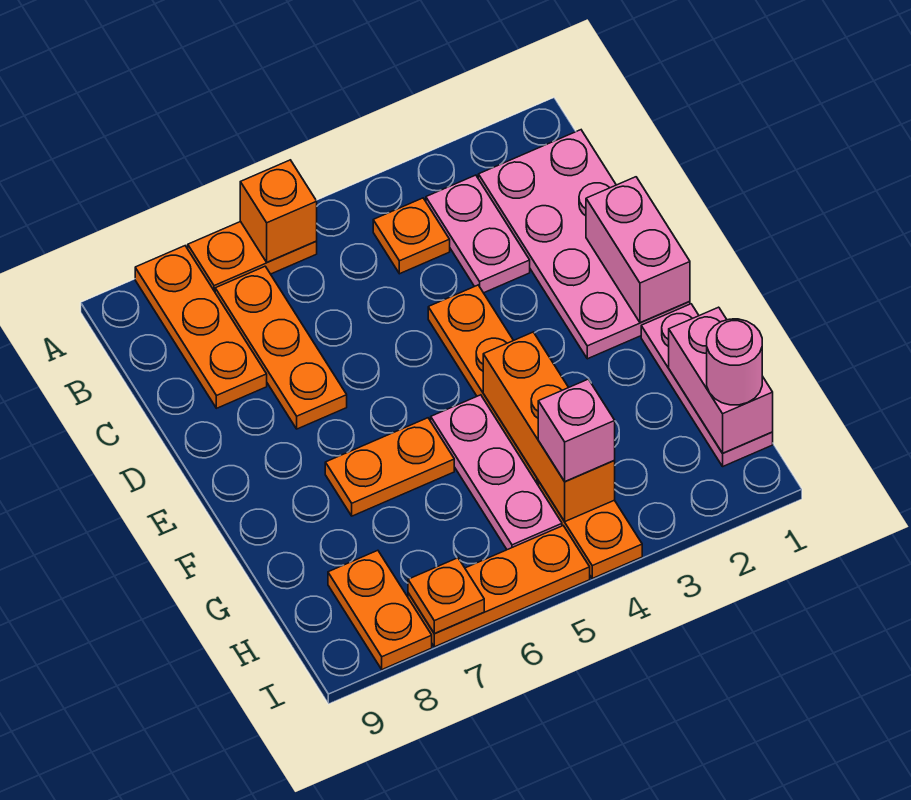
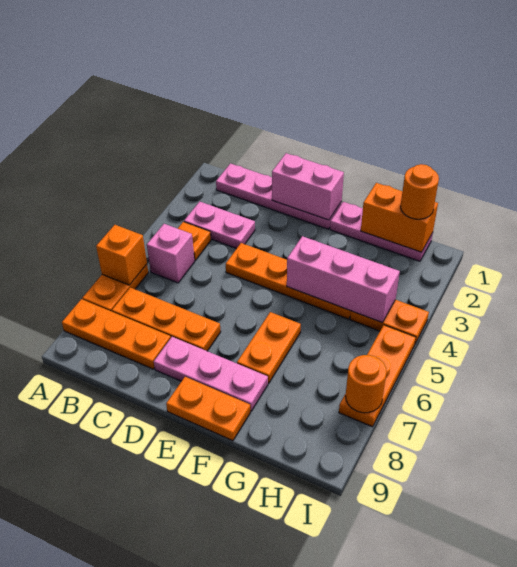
pink plate B1:E2 level 1 -> pink plate B1:E1 level 1
orange brick F4:H4 level 2 -> pink brick F4:H4 level 2
pink plate F5:H5 level 1 -> pink plate D8:F8 level 1
pink brick G1:H1 level 2 -> orange brick G1:H1 level 2
pink round brick H1 level 3 -> orange round brick H1 level 3
pink brick H4 level 3 -> pink brick B5 level 1
orange plate H8:I8 level 1 -> orange plate E9:F9 level 1
orange plate I7 level 2 -> orange round brick I7 level 2

